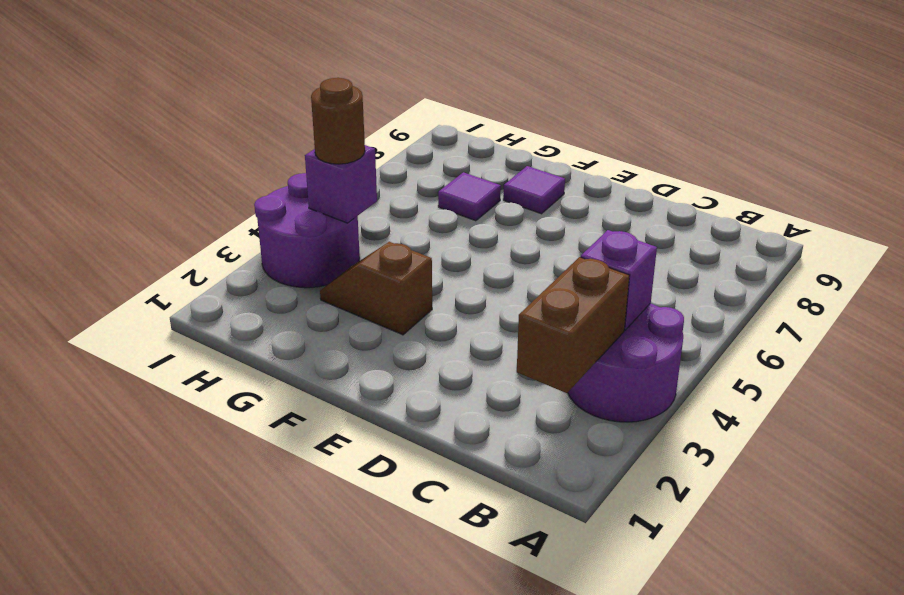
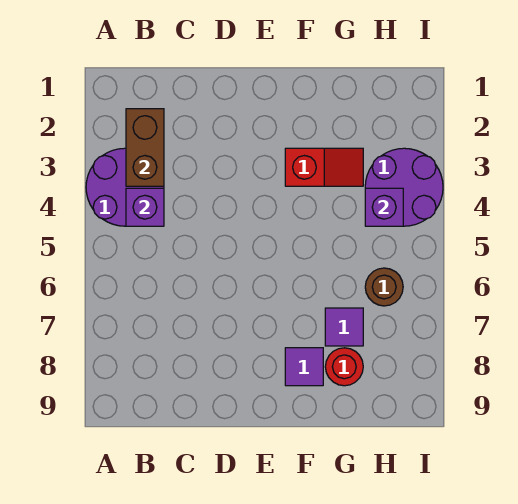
brown slope F3:G3 level 1 top F -> red slope F3:G3 level 1 top F
none -> red round brick G8 level 1
brown round brick H4 level 3 -> brown round brick H6 level 1

